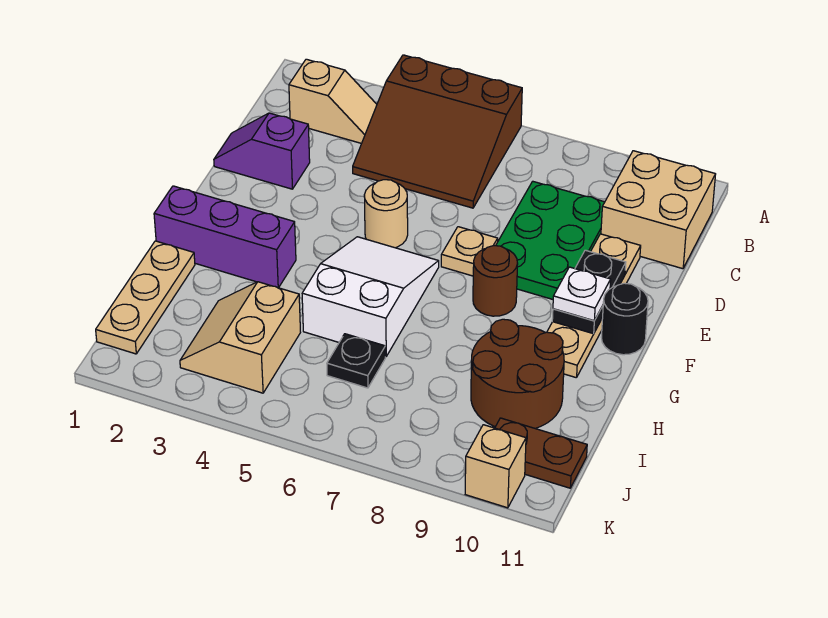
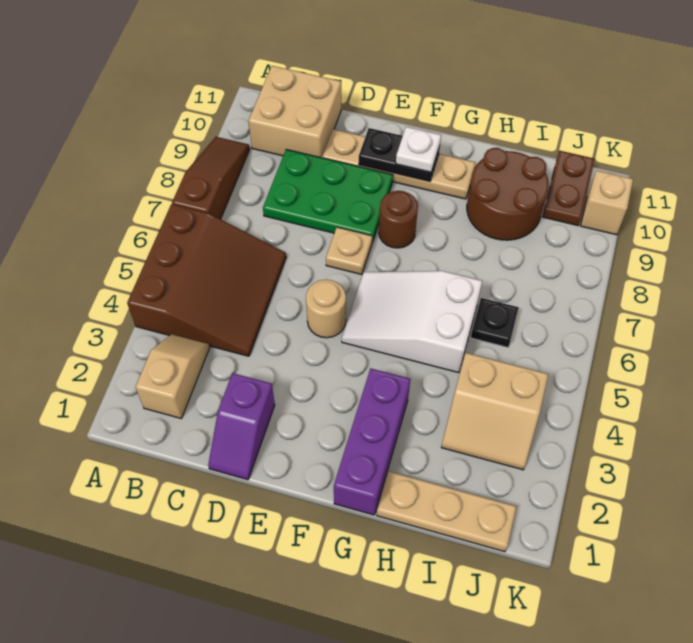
none -> brown slope A7:A9 level 1 top 7
black round brick F11 level 1 -> none

